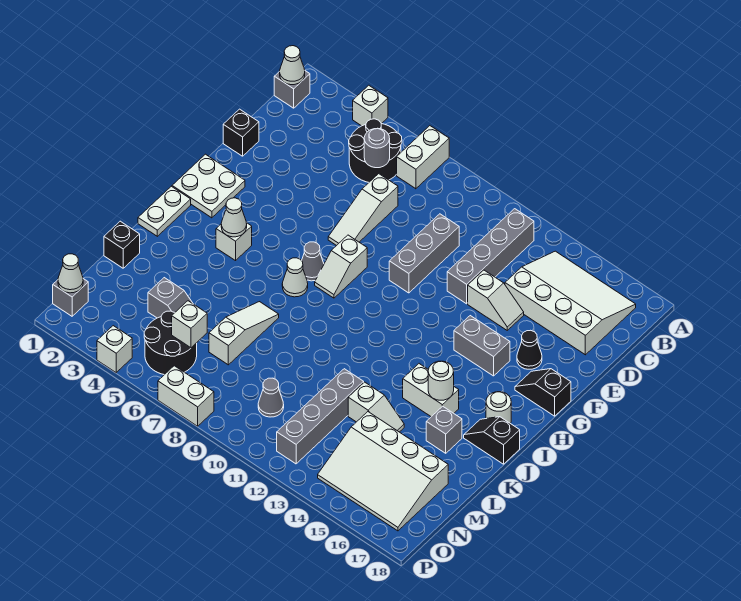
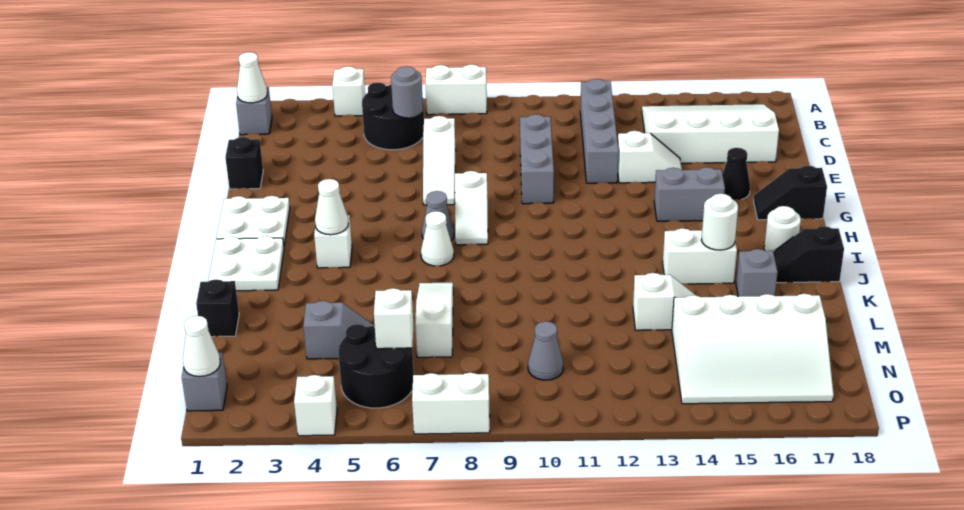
white brick A7:B7 level 1 -> white brick A7:A8 level 1
white plate I1:J1 level 1 -> white plate I1:J2 level 1
grey brick L12:O12 level 1 -> none

